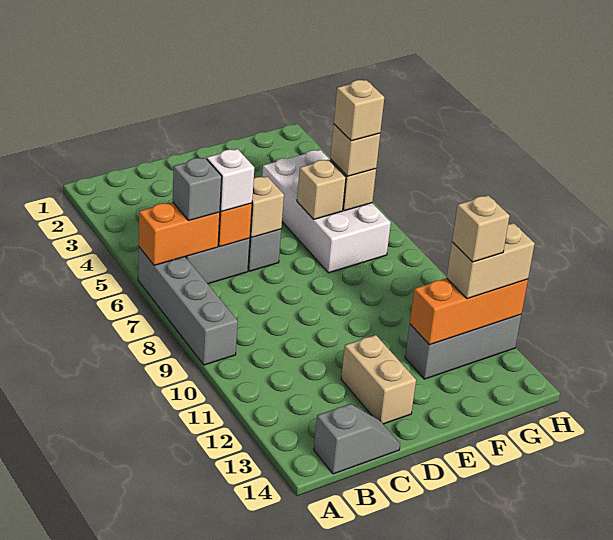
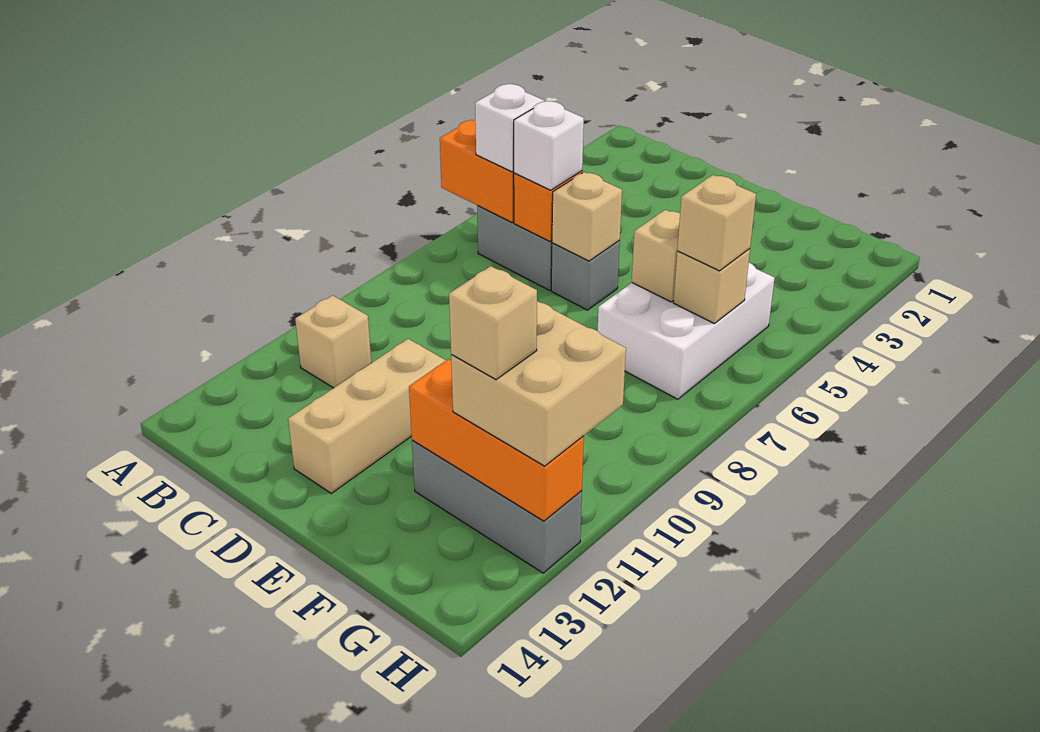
grey brick A6:A9 level 1 -> none
grey brick B6 level 3 -> white brick B6 level 3
grey slope B14:C14 level 1 top B -> none
tan brick D12:D13 level 1 -> tan brick D11:D13 level 1
white brick F4:G7 level 1 -> white brick F5:G7 level 1
tan brick G6 level 4 -> tan brick B11 level 1
tan brick G12:H12 level 3 -> tan brick G11:H12 level 3

